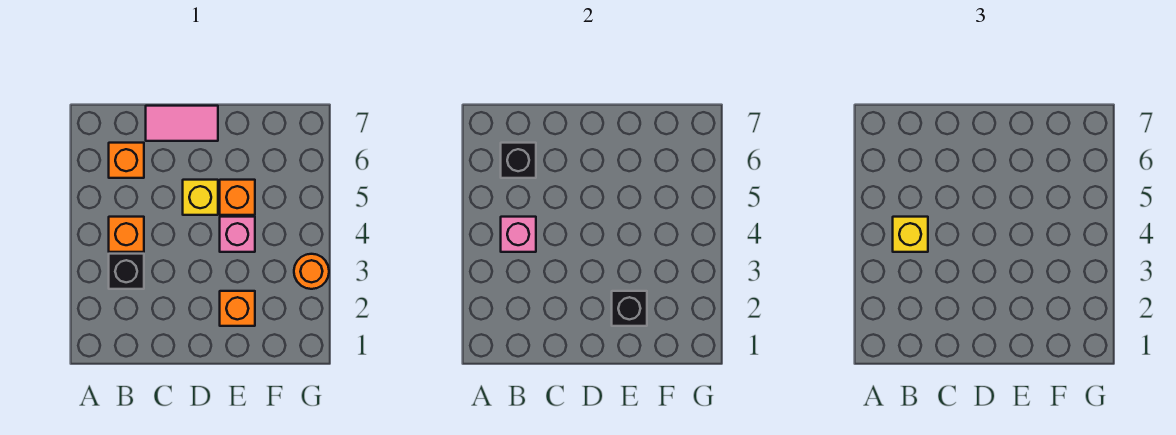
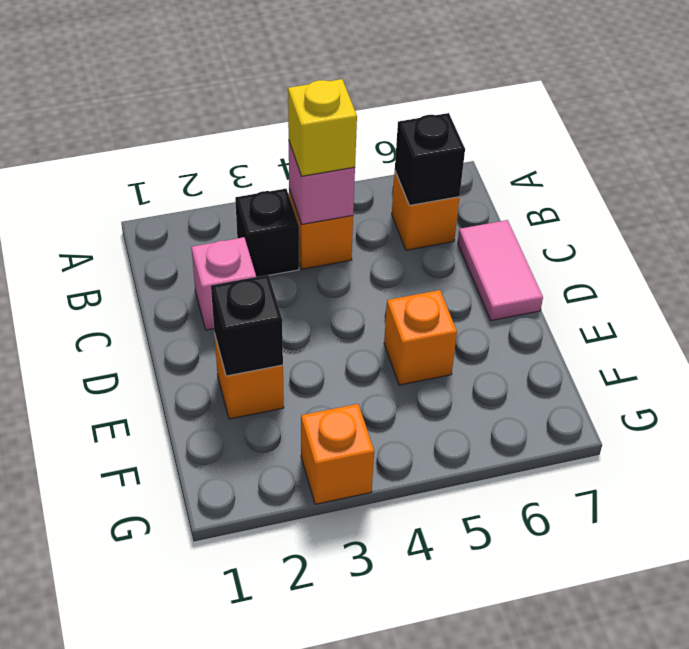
yellow brick D5 level 1 -> none
pink brick E4 level 1 -> pink brick C2 level 1
orange round brick G3 level 1 -> orange brick G3 level 1

